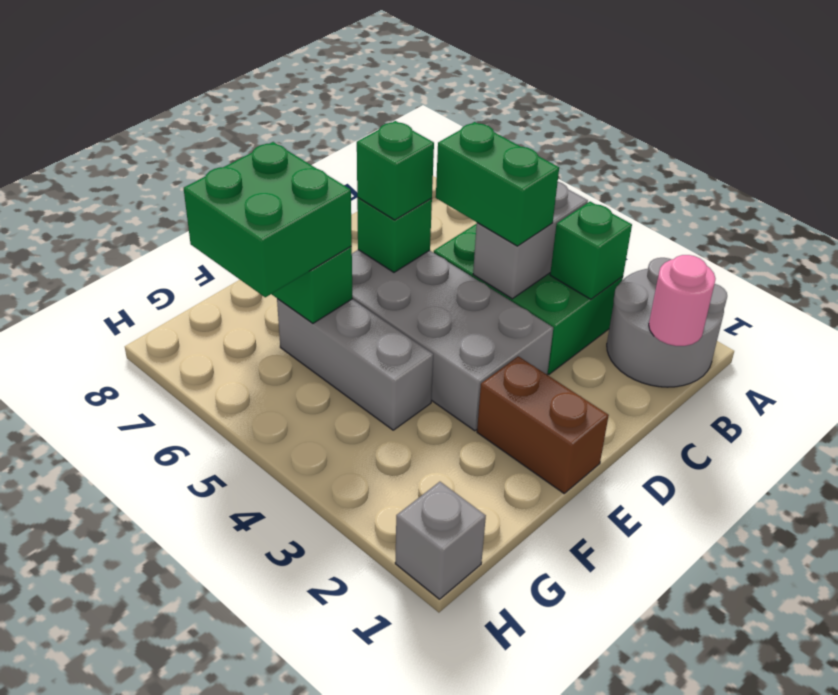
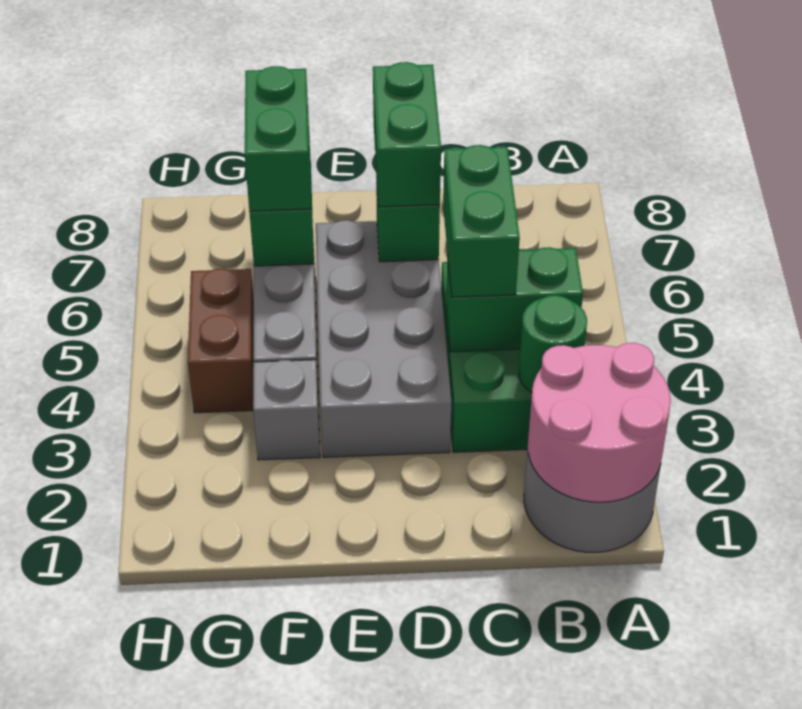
pink round brick B1 level 2 -> pink round brick A1:B2 level 2
green brick B3 level 2 -> green round brick B3 level 2
grey brick B4:C4 level 2 -> green brick B4:C4 level 2
green brick D6 level 3 -> green brick D6:D7 level 3
brown brick E1:E2 level 1 -> brown brick G4:G5 level 1
green brick F6:G7 level 3 -> green brick F6:F7 level 3
grey brick H1 level 1 -> grey brick F3 level 1

